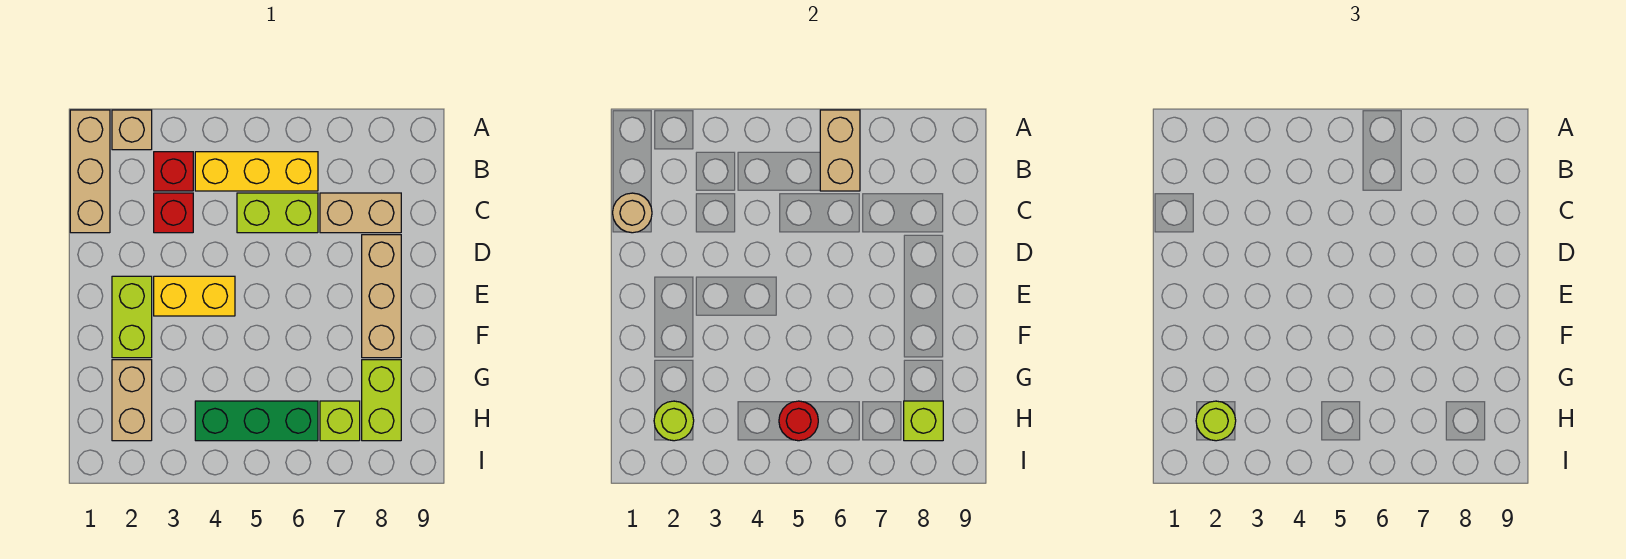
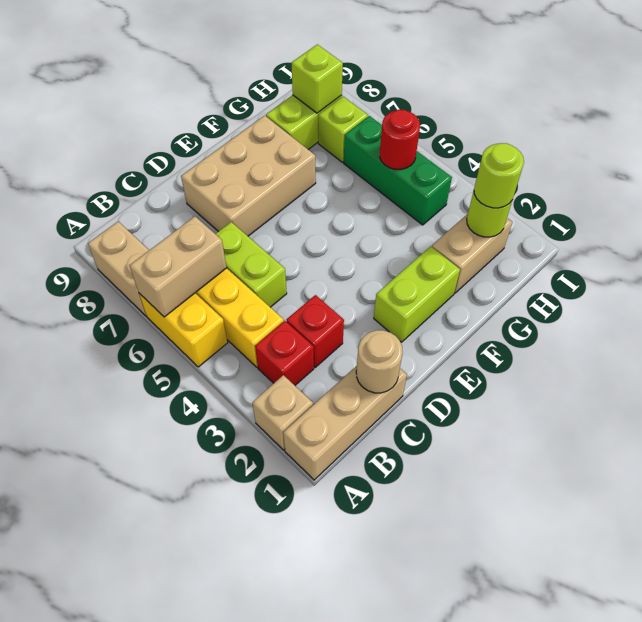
tan brick C7:C8 level 1 -> tan brick A7:A8 level 1
tan brick D8:F8 level 1 -> tan brick D7:F8 level 1
yellow brick E3:E4 level 1 -> yellow brick A5:A6 level 1

